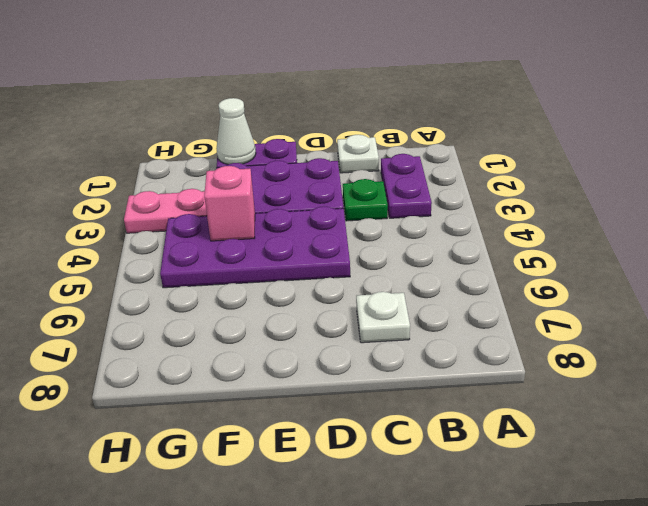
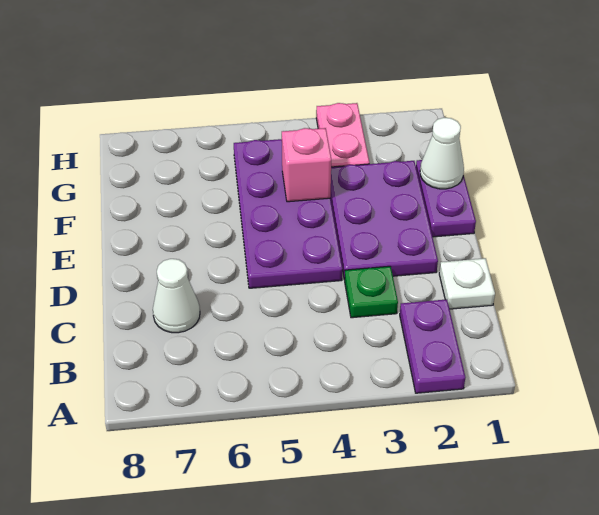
purple plate B2:B3 level 1 -> purple plate A2:B2 level 1
white plate C7 level 1 -> white cone C7 level 1

